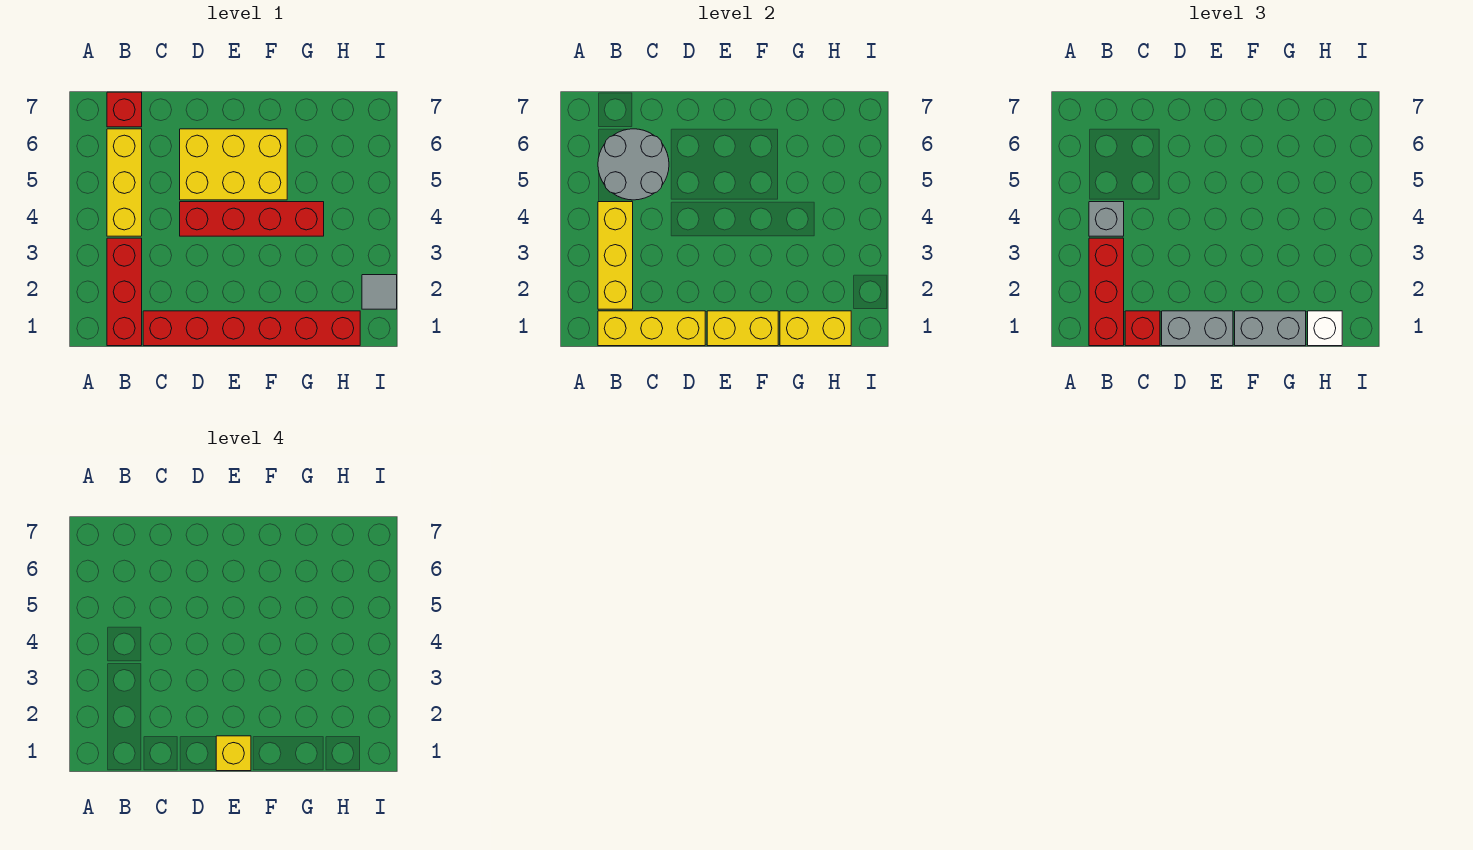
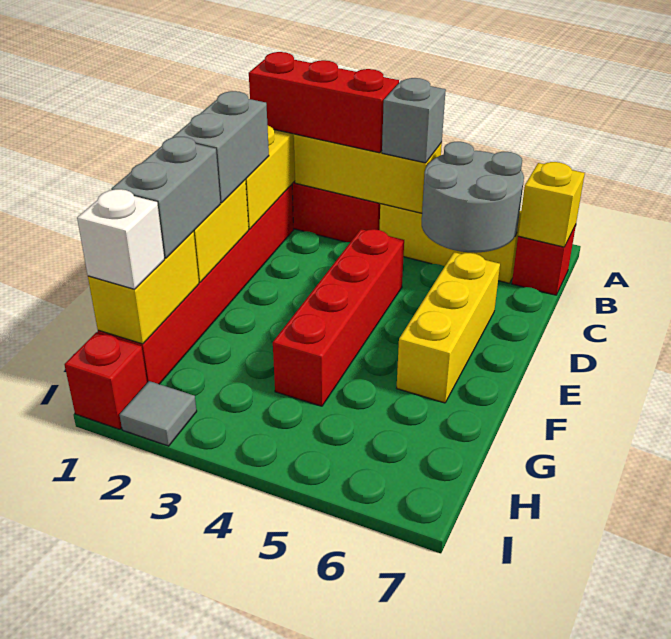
red brick C1 level 3 -> red brick I1 level 1
yellow brick D5:F6 level 1 -> yellow brick D6:F6 level 1
yellow brick E1 level 4 -> yellow brick B7 level 2

